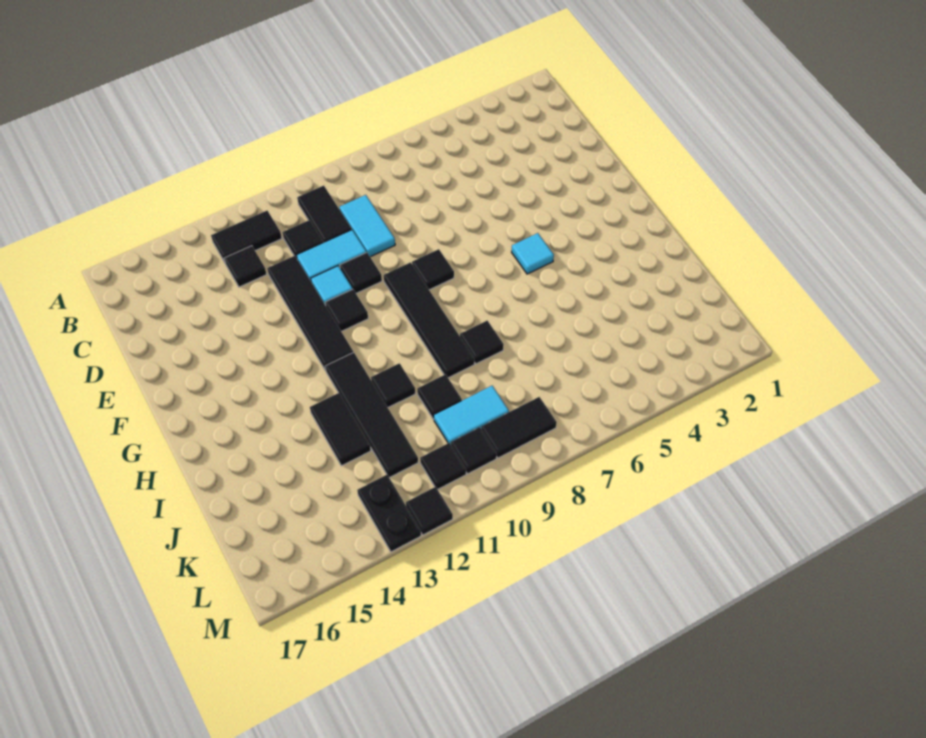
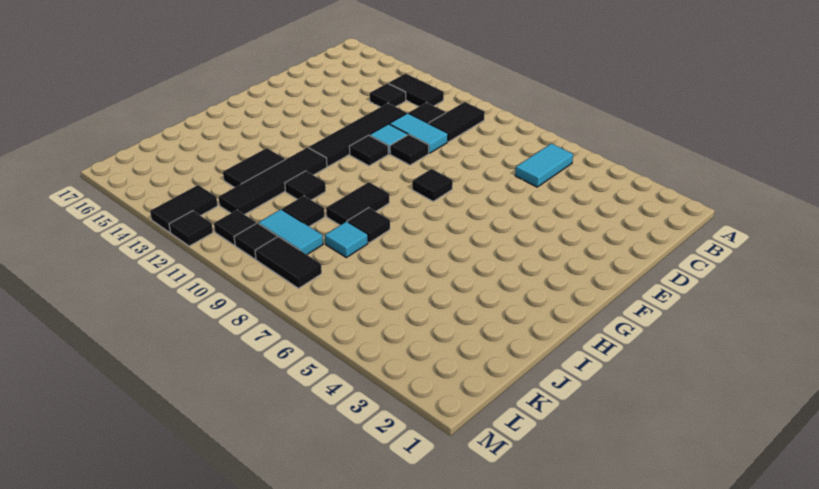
cyan tile C9:D9 level 1 -> cyan tile B6:C6 level 1
black tile F9:I9 level 1 -> black tile H9:I9 level 1
cyan tile G5 level 1 -> cyan tile J8 level 1
black plate L13:M13 level 1 -> black tile L13:M13 level 1

